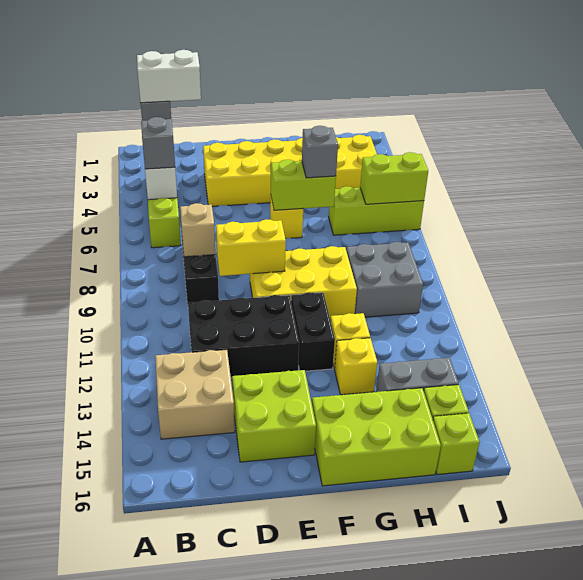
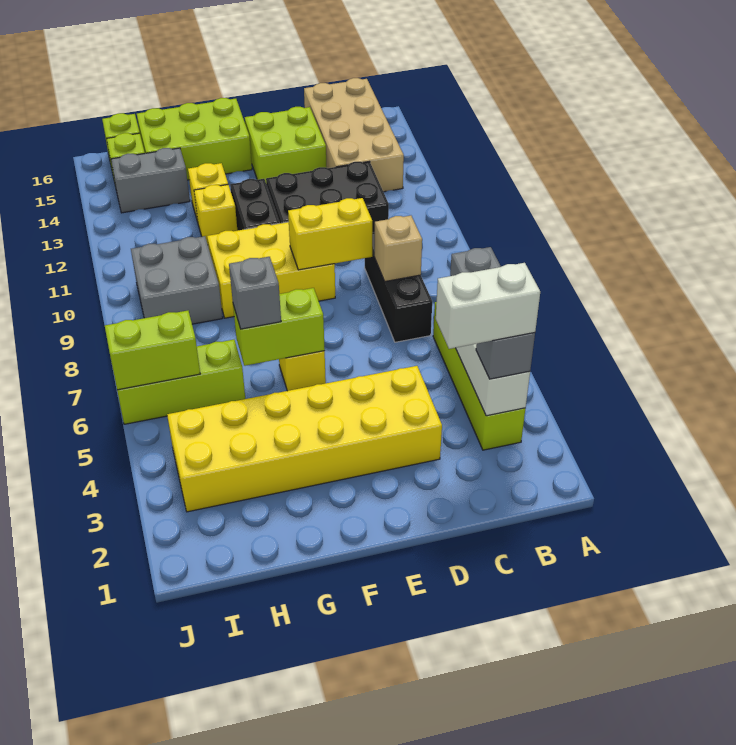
tan brick B13:C14 level 1 -> tan brick B13:C16 level 1

